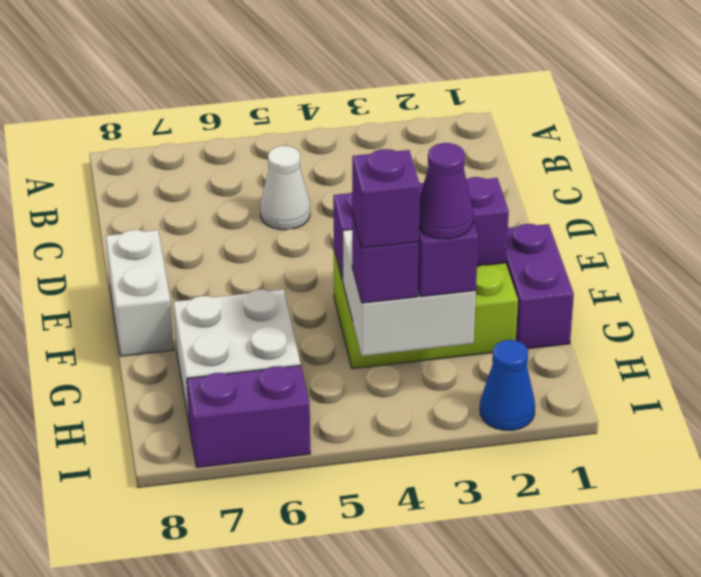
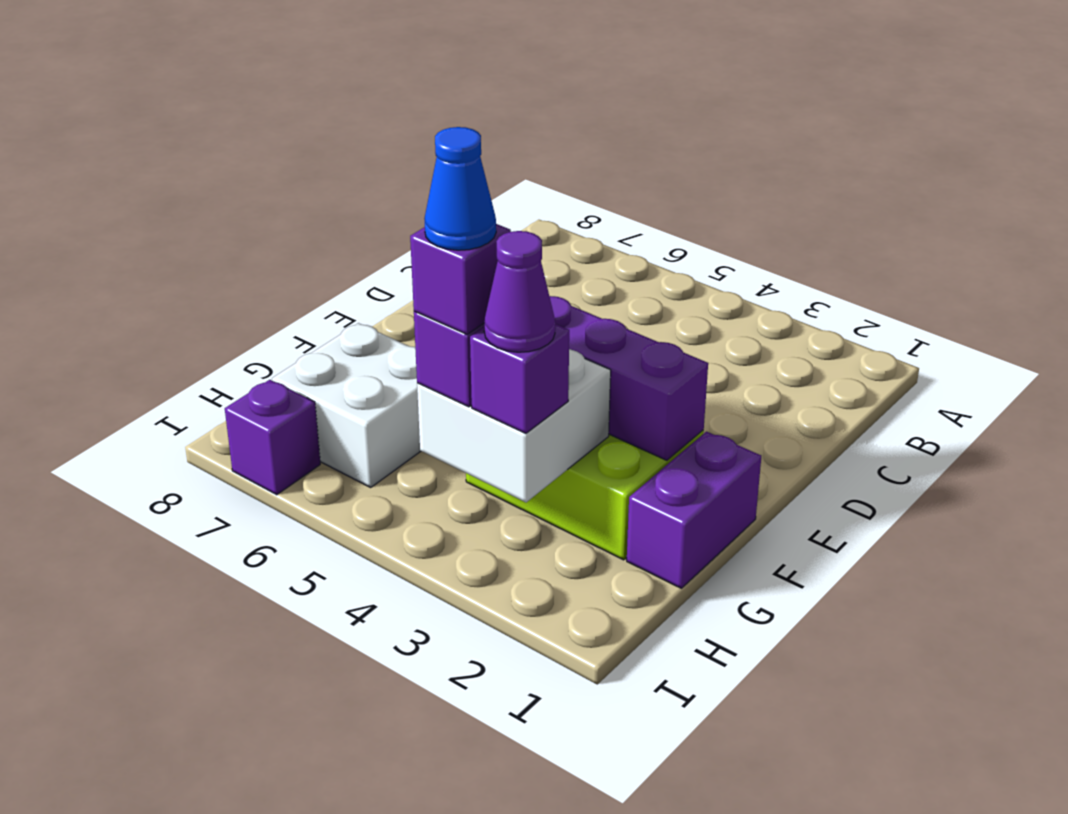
white cone C5 level 1 -> none
white brick E8:F8 level 1 -> none
blue cone I2 level 1 -> blue cone H4 level 5
purple brick I6:I7 level 1 -> purple brick I7 level 1

